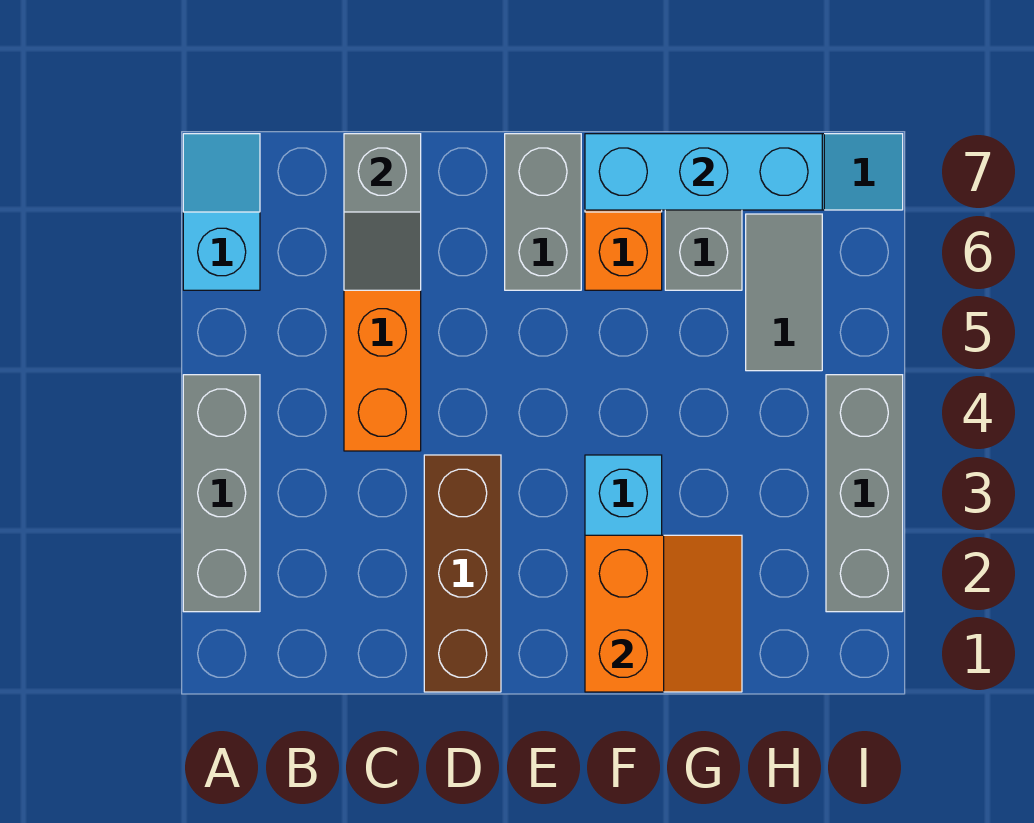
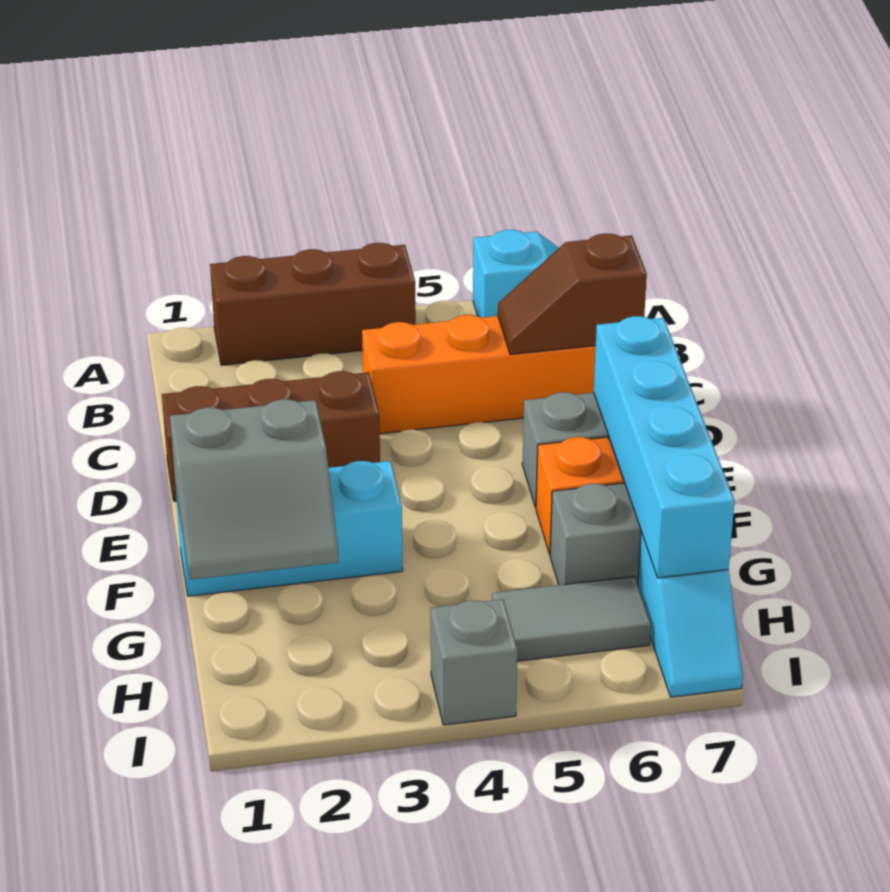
grey brick A2:A4 level 1 -> brown brick A2:A4 level 1
grey slope C6:C7 level 2 top 7 -> brown slope C6:C7 level 2 top 7
orange slope F1:G2 level 2 top F -> grey slope F1:G2 level 2 top F
cyan brick F7:H7 level 2 -> cyan brick E7:H7 level 2
grey brick I2:I4 level 1 -> grey brick I4 level 1

